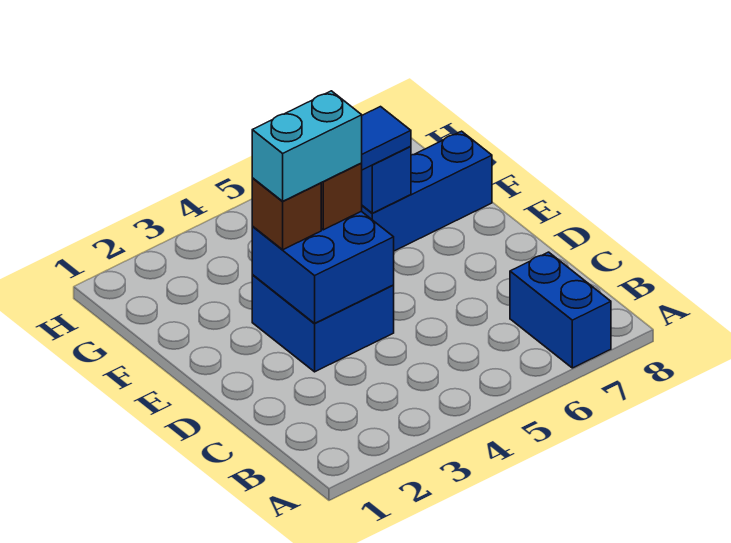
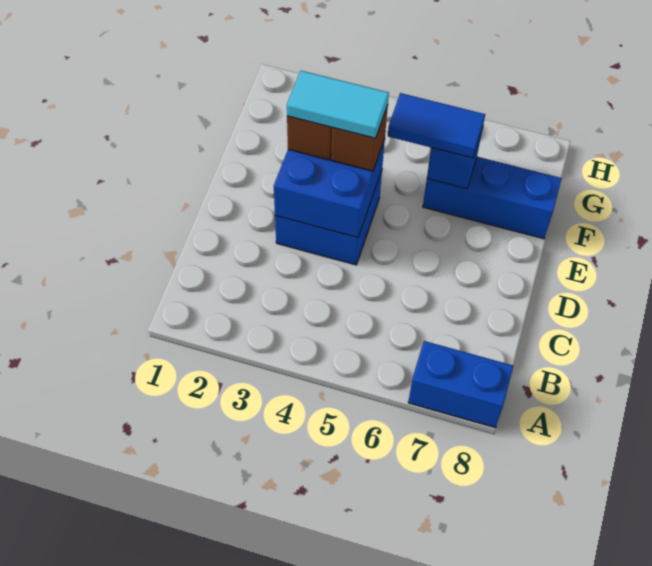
blue brick A7:B7 level 1 -> blue brick A7:A8 level 1
cyan brick E3:E4 level 4 -> cyan tile E3:E4 level 4

